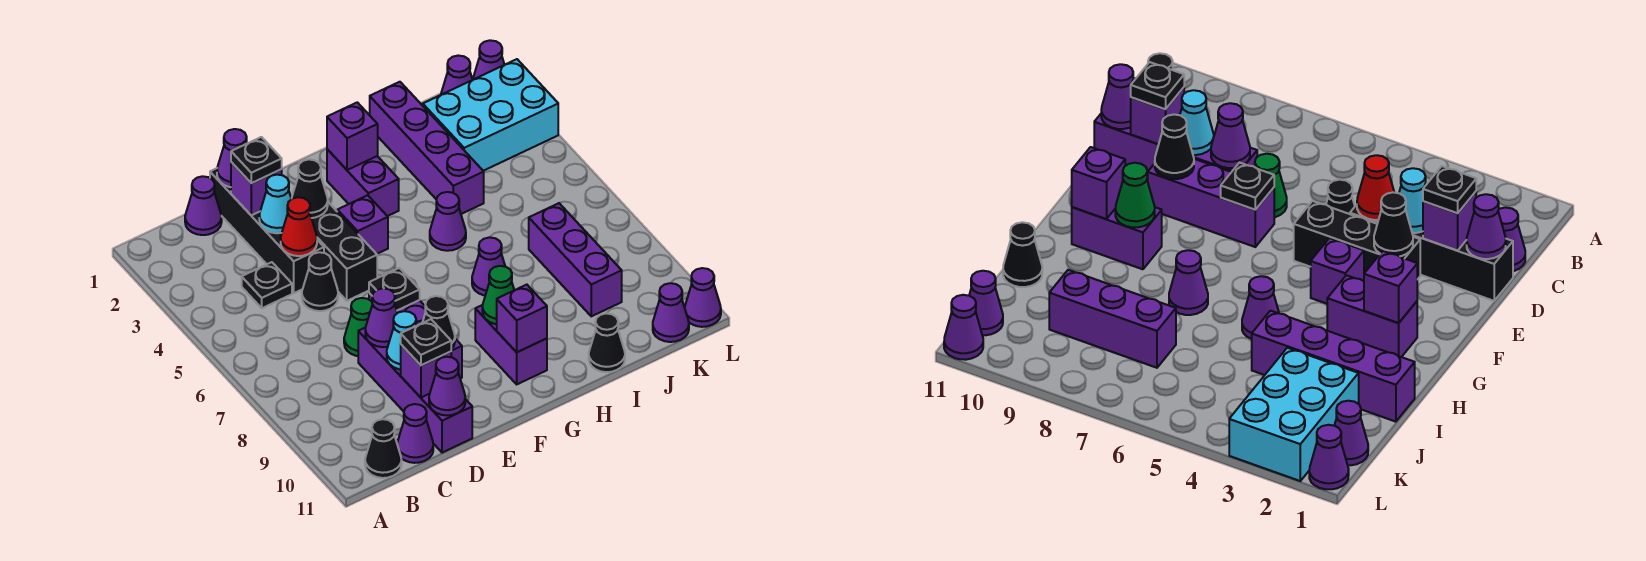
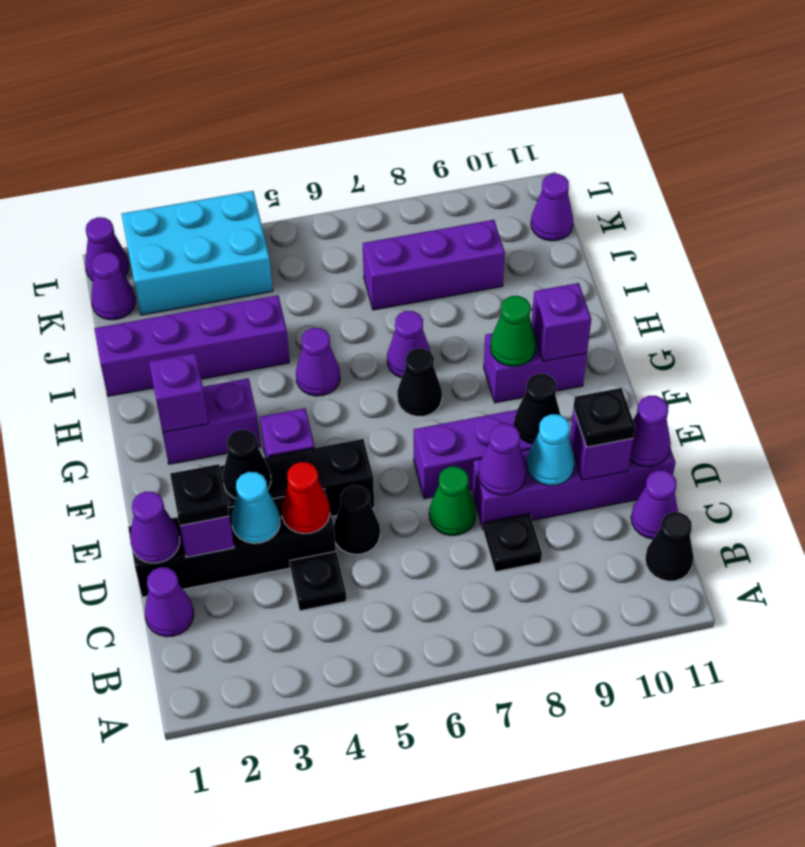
black plate E7 level 2 -> black plate C8 level 1
black cone I11 level 1 -> black cone G7 level 1
cyan brick J2:L3 level 1 -> cyan brick K2:L4 level 1
purple cone L11 level 1 -> none

